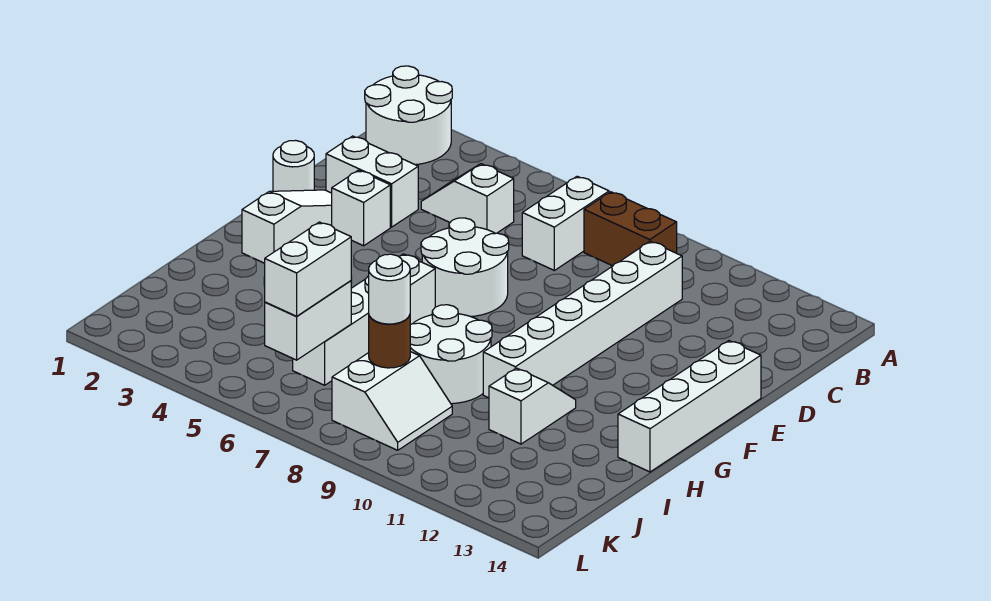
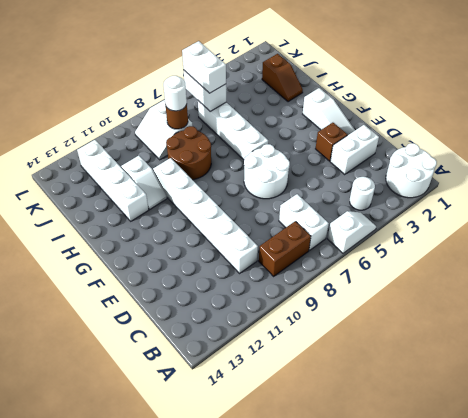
white slope C4:C5 level 1 top 5 -> white slope A5:A6 level 1 top 6
white round brick E1 level 1 -> white round brick B4 level 1
white brick E3 level 1 -> brown brick E3 level 1
white brick E14:H14 level 1 -> white brick H12:K12 level 1
white round brick H8:I9 level 1 -> brown round brick H8:I9 level 1
none -> brown slope I2:J2 level 1 top J

